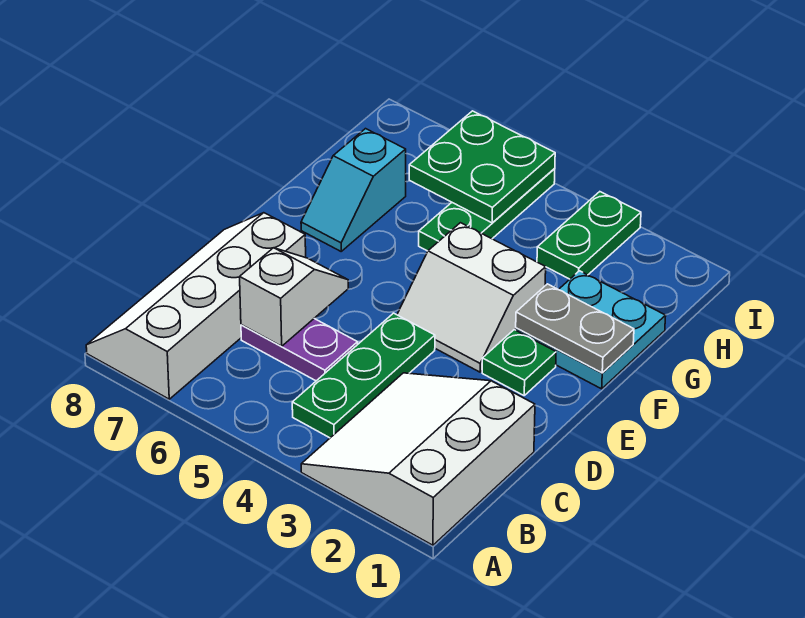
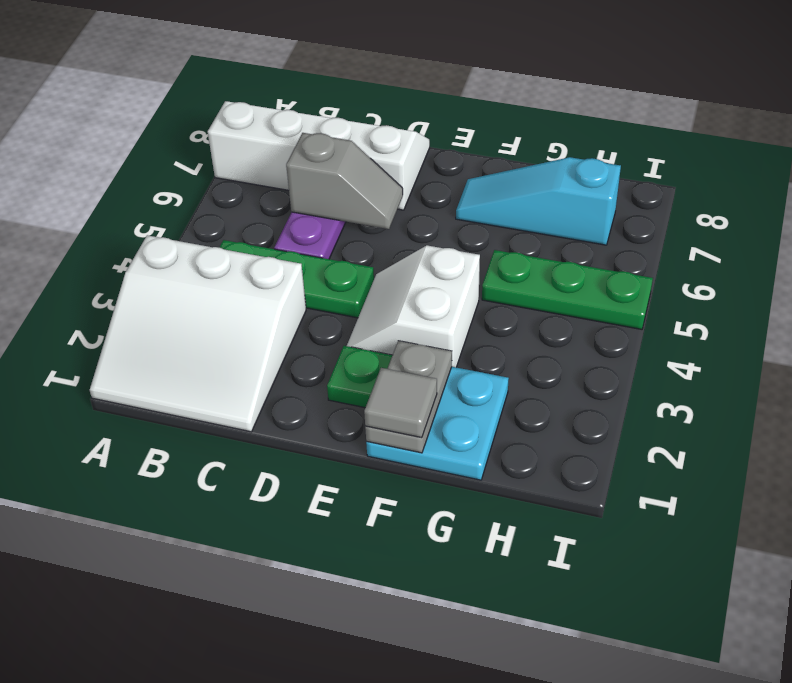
white slope A1:C3 level 1 top 1 -> white slope A1:C3 level 1 top 3
white slope C6:D6 level 2 top C -> grey slope C6:D6 level 2 top C
none -> grey tile F1 level 3
cyan slope F7:G7 level 1 top G -> cyan slope F7:H7 level 1 top H
green plate H3:I3 level 1 -> none
green plate H5:I6 level 2 -> none

